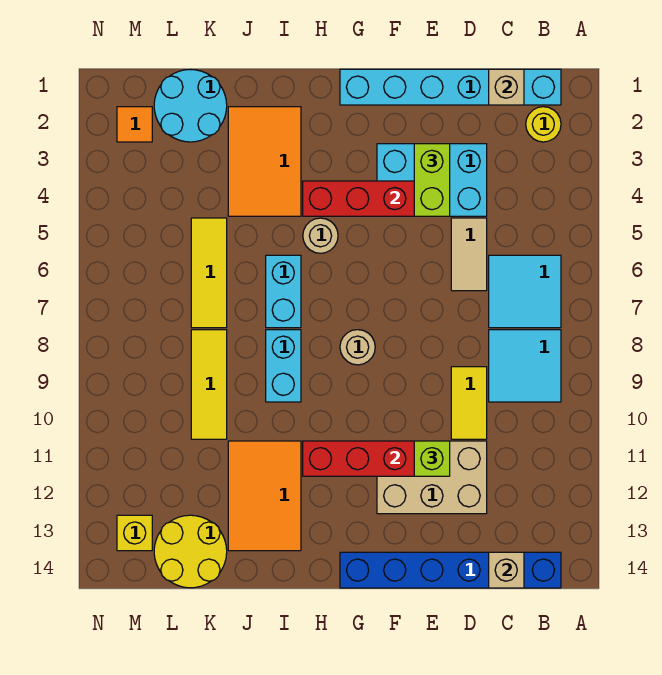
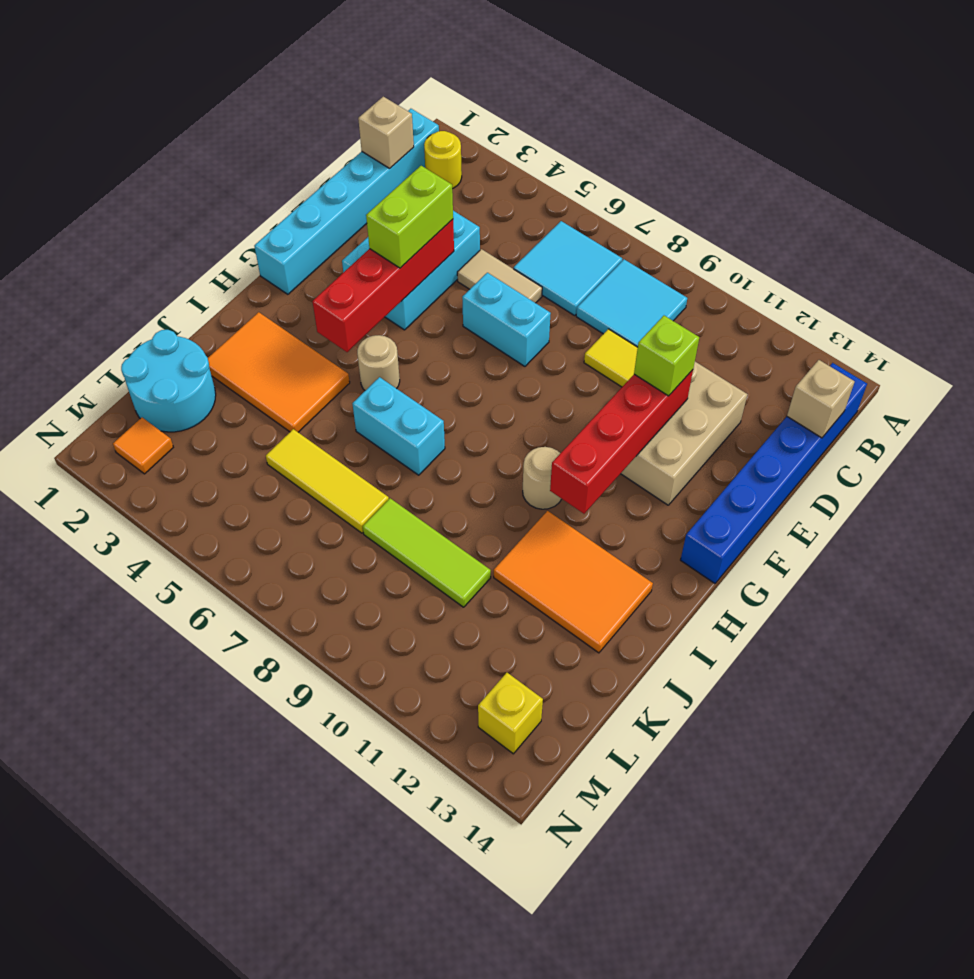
lime brick E3:E4 level 3 -> lime brick E4:F4 level 3
tan round brick G8 level 1 -> tan round brick H10 level 1
cyan brick I8:I9 level 1 -> cyan brick E6:E7 level 1
yellow tile K8:K10 level 1 -> lime tile K8:K10 level 1
yellow round brick K13:L14 level 1 -> none

